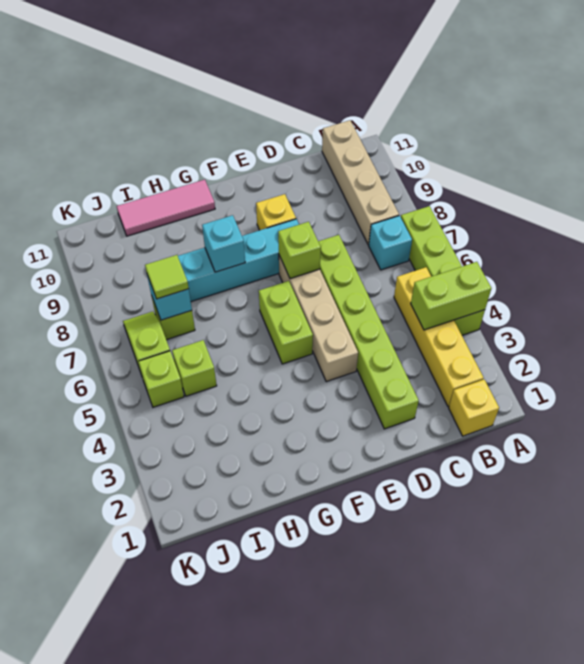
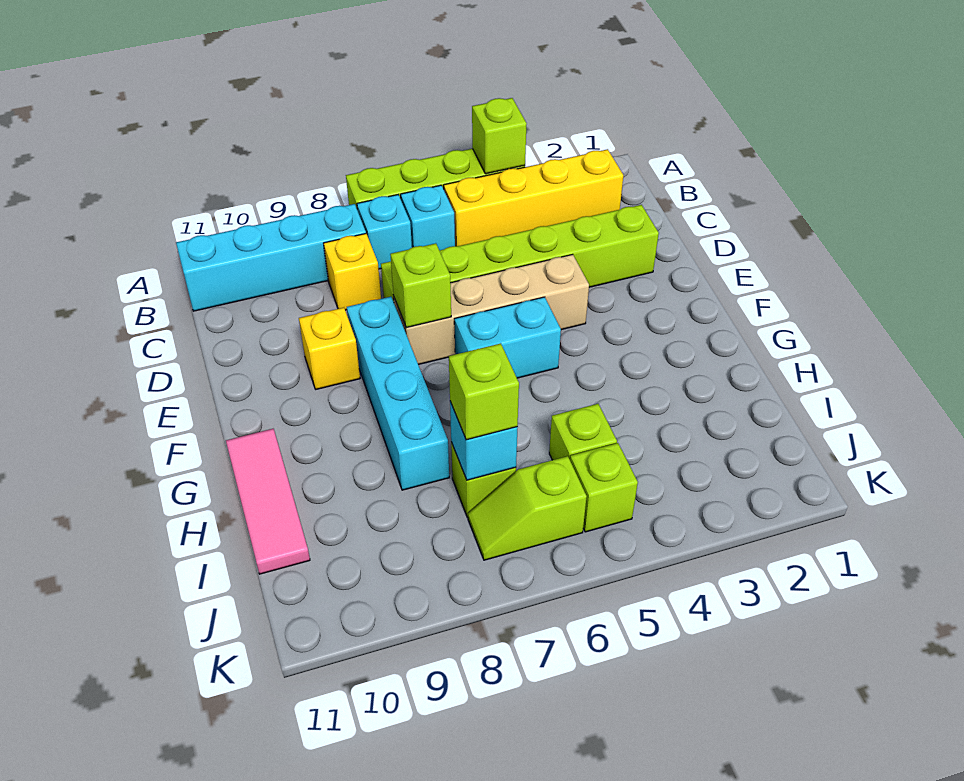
lime brick A4:B4 level 2 -> lime brick A4 level 2
yellow brick B1 level 1 -> yellow brick C8 level 1
tan brick B8:B11 level 1 -> cyan brick B8:B11 level 1
lime brick F5:F6 level 1 -> cyan brick F5:F6 level 1
cyan brick G8 level 2 -> cyan brick B6 level 1
lime tile I7 level 3 -> lime brick I7 level 3

